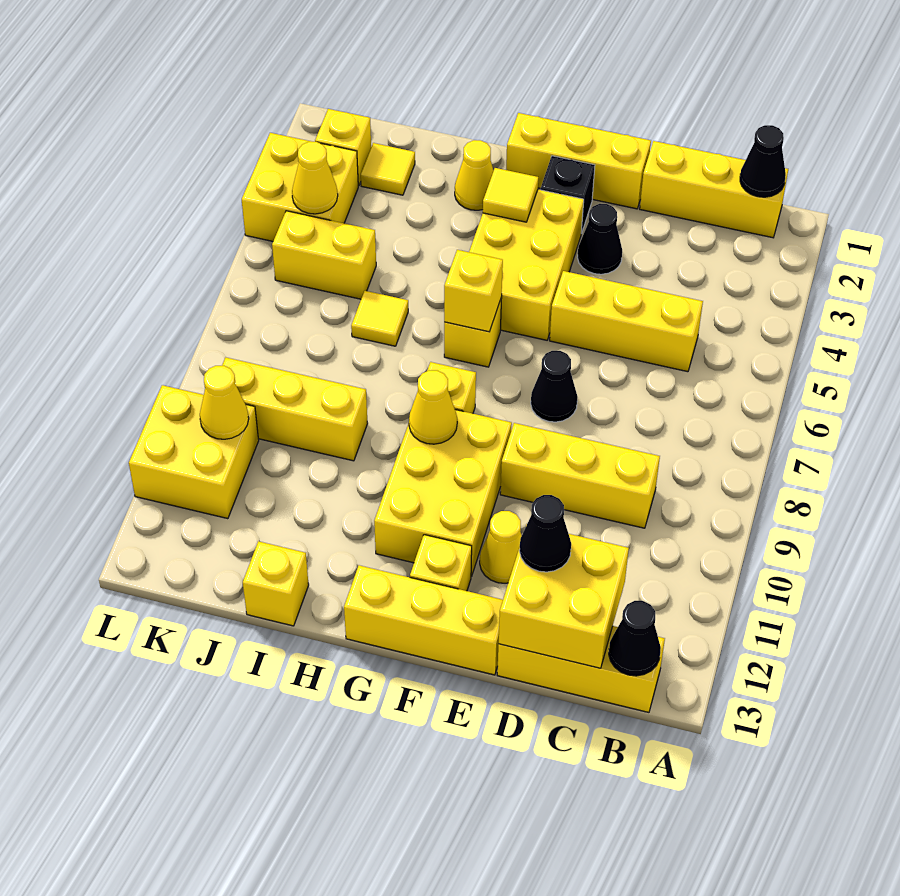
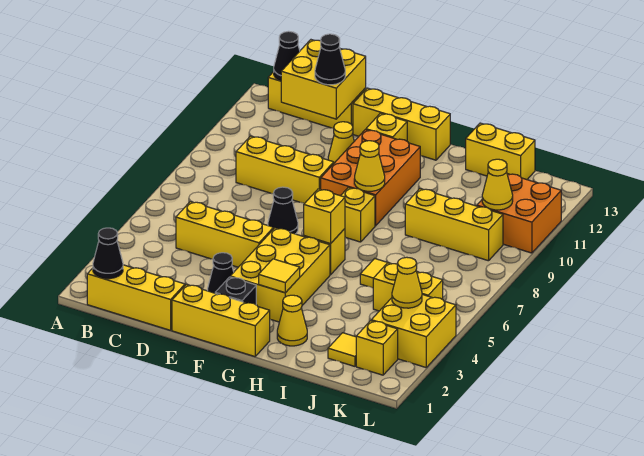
yellow brick F9:G11 level 1 -> orange brick F9:G11 level 1
yellow brick I13 level 1 -> yellow brick I13:J13 level 1
yellow brick K10:L11 level 1 -> orange brick K10:L11 level 1

